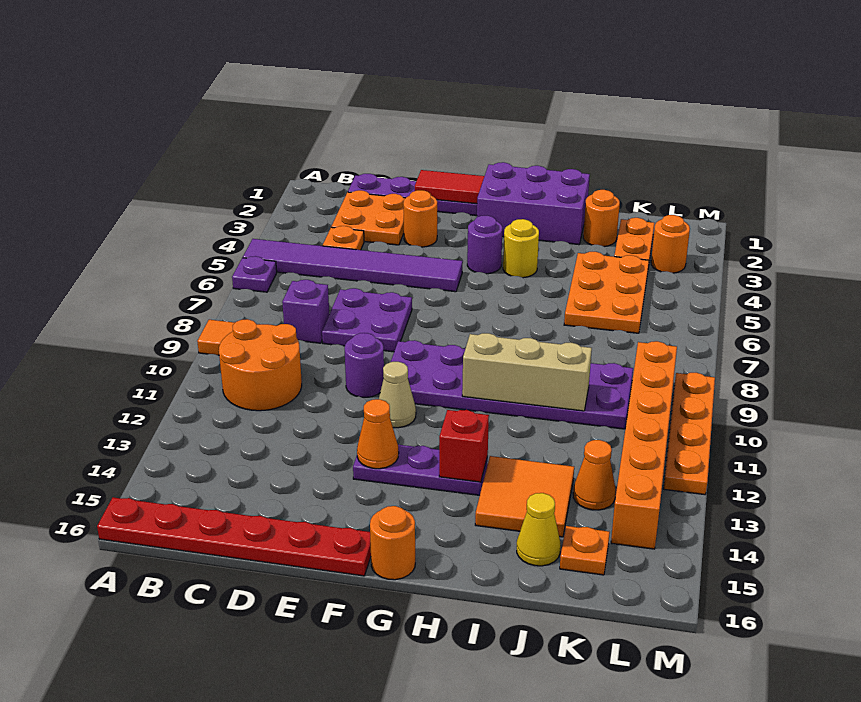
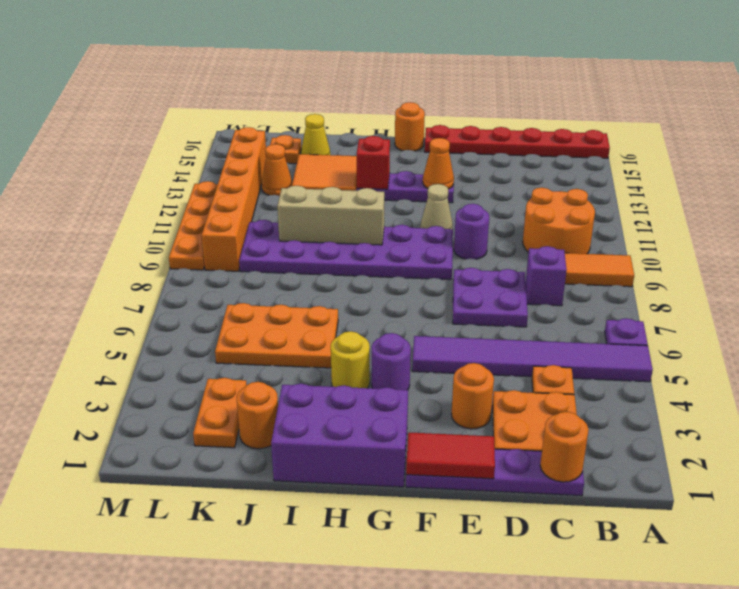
orange plate J4:K6 level 1 -> orange plate I5:K6 level 1
orange round brick L3 level 1 -> orange round brick C1 level 2

